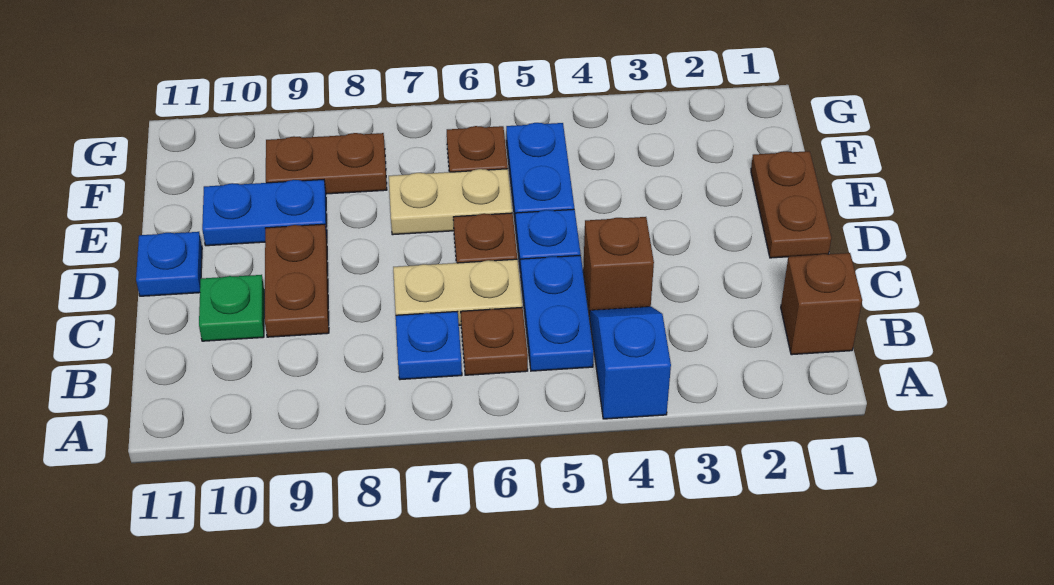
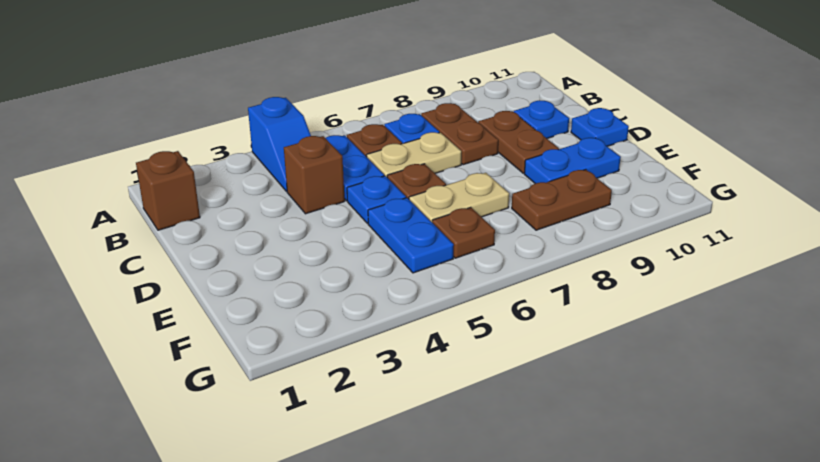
green plate C10 level 1 -> blue plate C10 level 1
brown plate D1:E1 level 1 -> brown plate B8:C8 level 1

